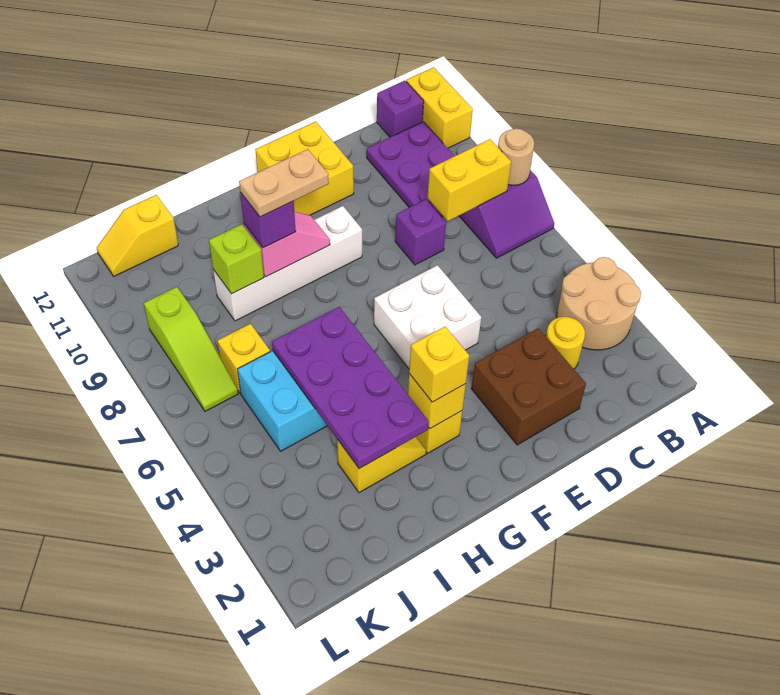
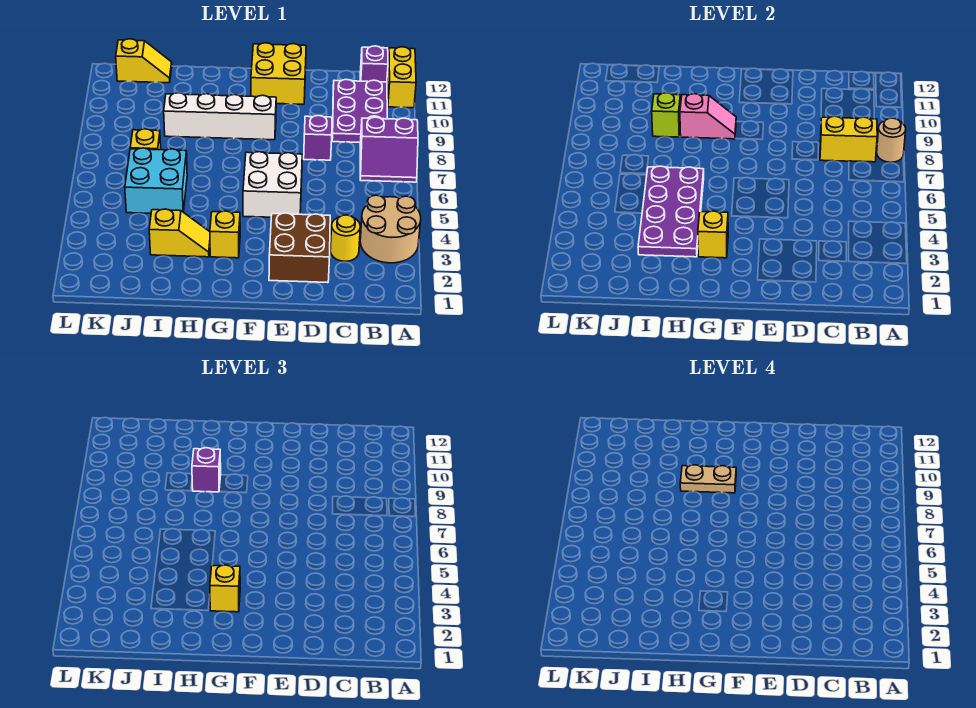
yellow slope J12:K12 level 1 top J -> yellow slope J12:K12 level 1 top K
lime slope K7:K9 level 1 top 9 -> none

